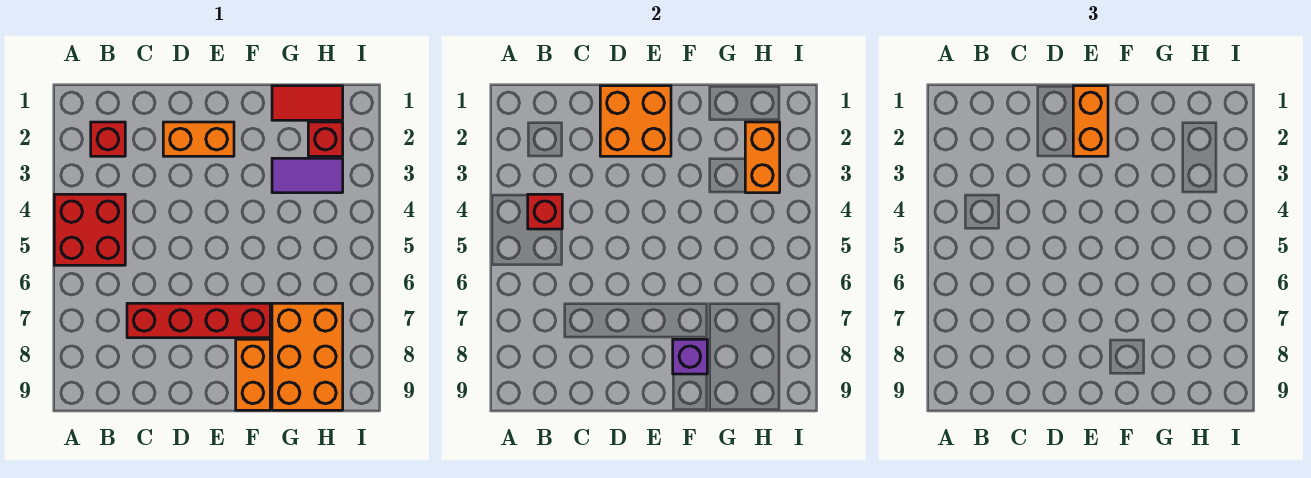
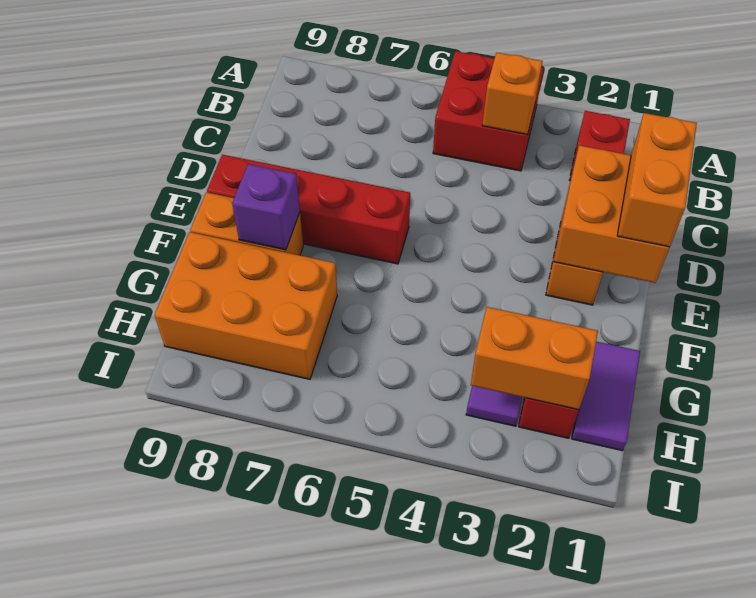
red brick B4 level 2 -> orange brick B4 level 2
red brick C7:F7 level 1 -> red brick E6:E9 level 1
orange brick E1:E2 level 3 -> orange brick D1:E1 level 3
red tile G1:H1 level 1 -> purple tile G1:H1 level 1

